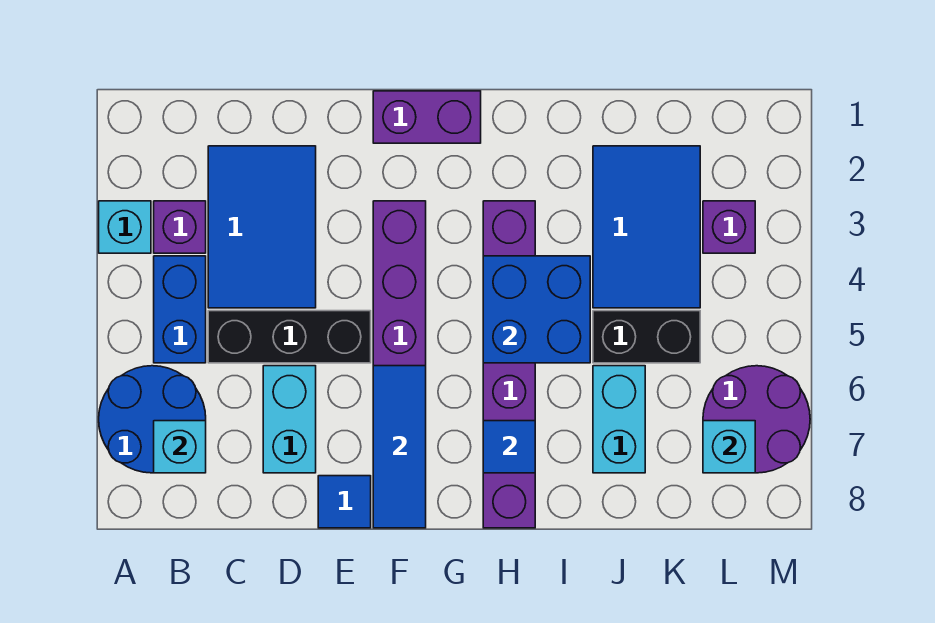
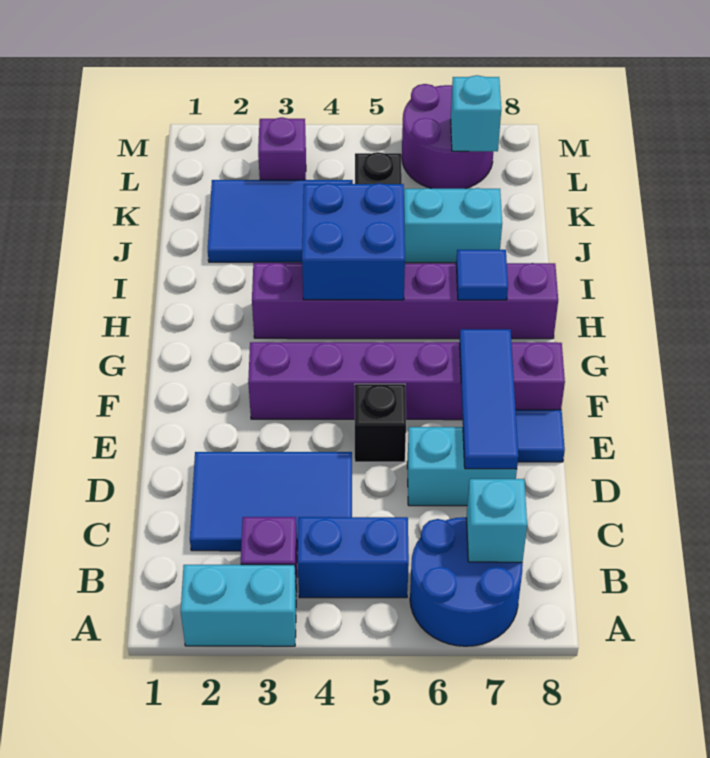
cyan brick A3 level 1 -> cyan brick A2:A3 level 1
black brick C5:E5 level 1 -> black brick E5 level 1
purple brick F1:G1 level 1 -> none
blue tile F6:F8 level 2 -> blue tile D7:F7 level 2

